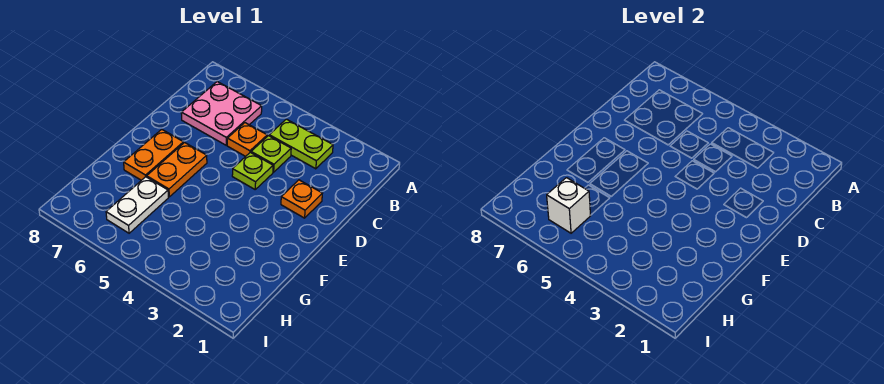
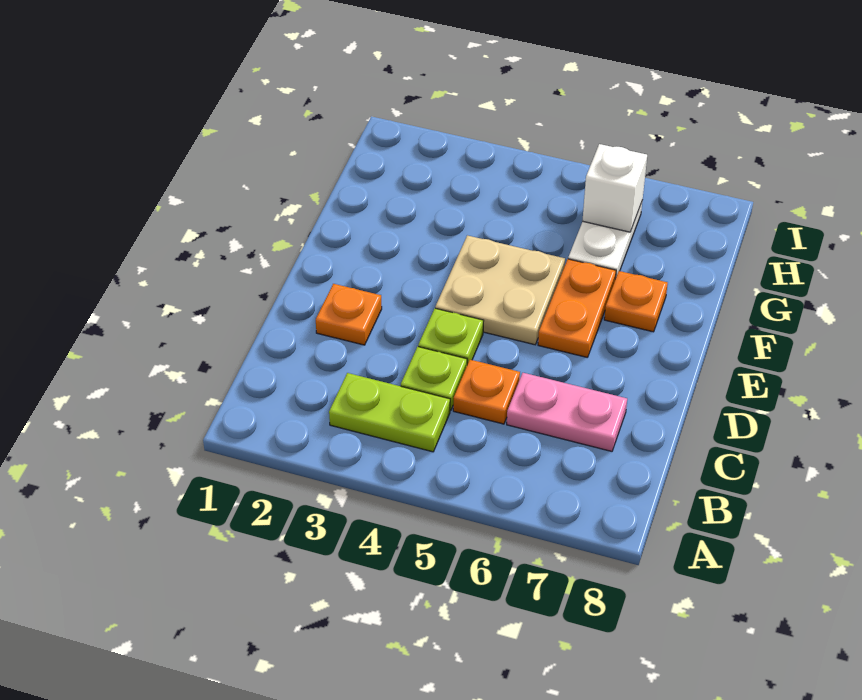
pink plate B6:C7 level 1 -> pink plate C6:C7 level 1
none -> tan plate E4:F5 level 1
orange plate E7:F7 level 1 -> orange plate F7 level 1

